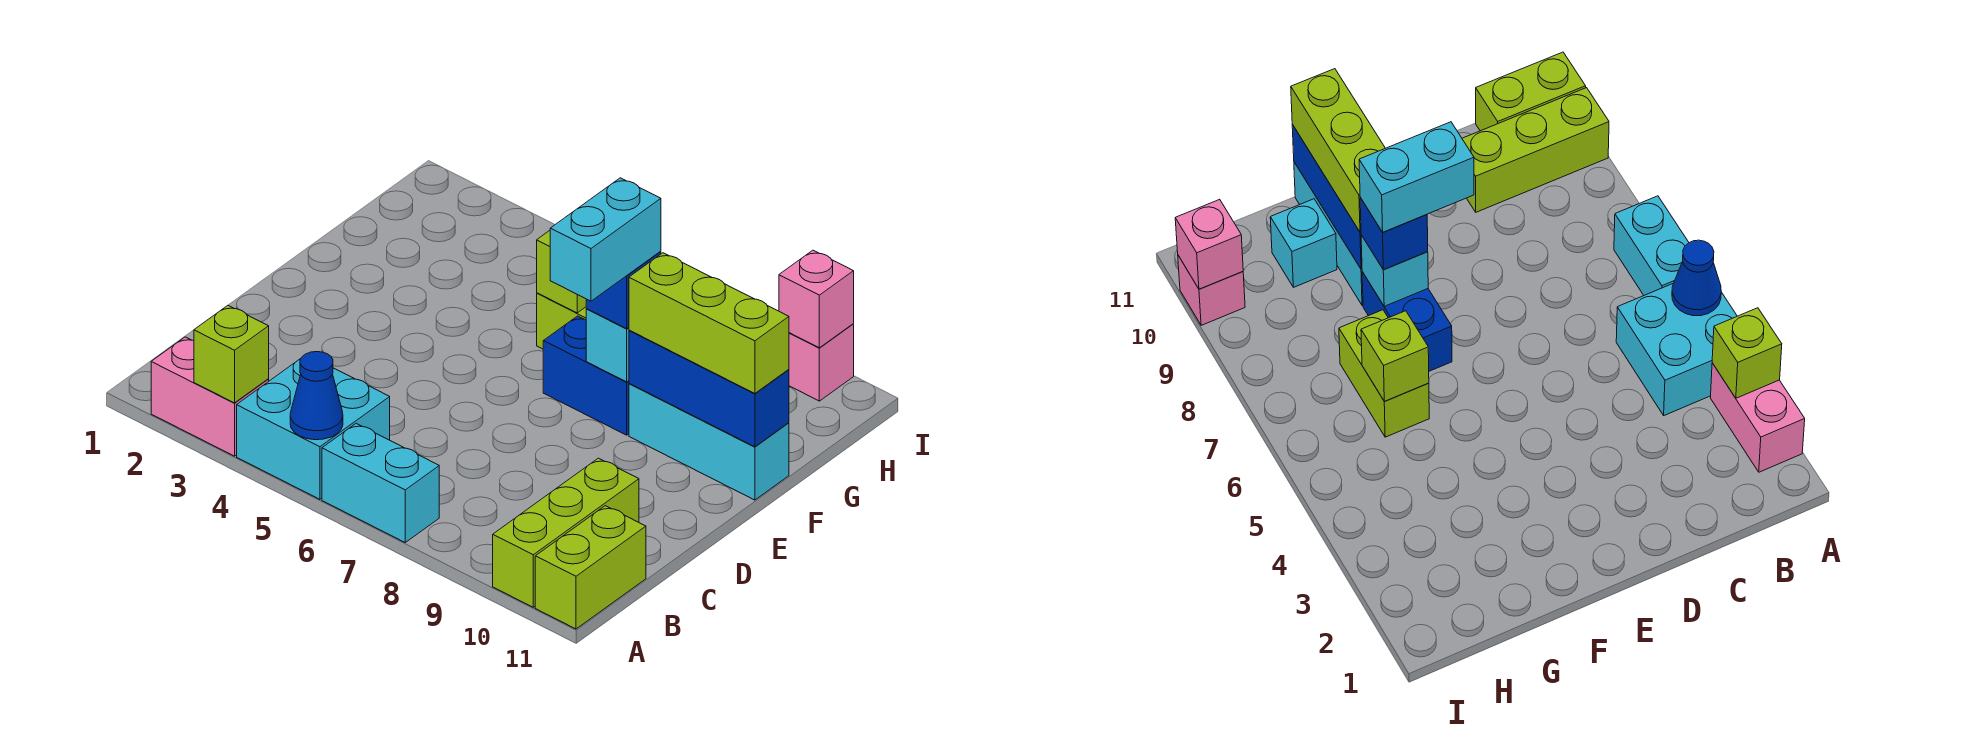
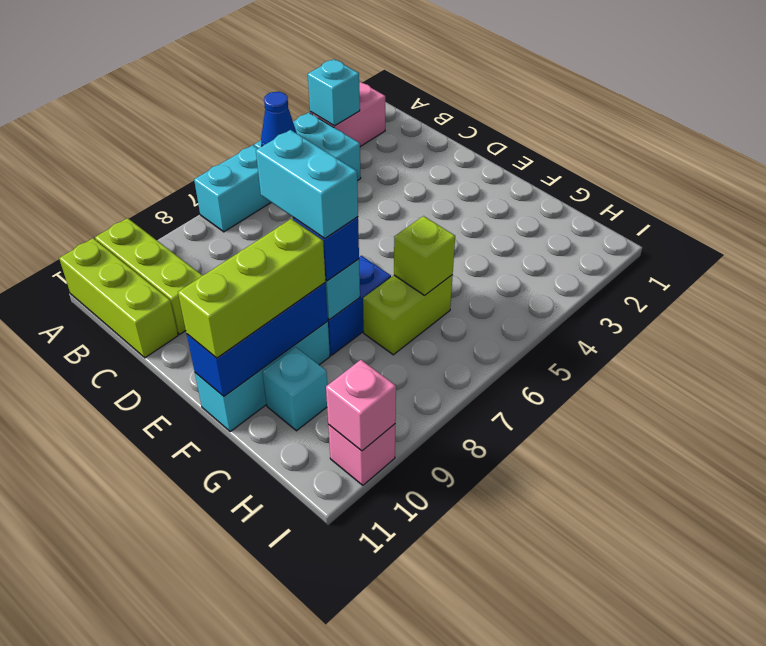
lime brick A3 level 2 -> cyan brick A3 level 2
lime brick A11:B11 level 1 -> lime brick A11:C11 level 1

